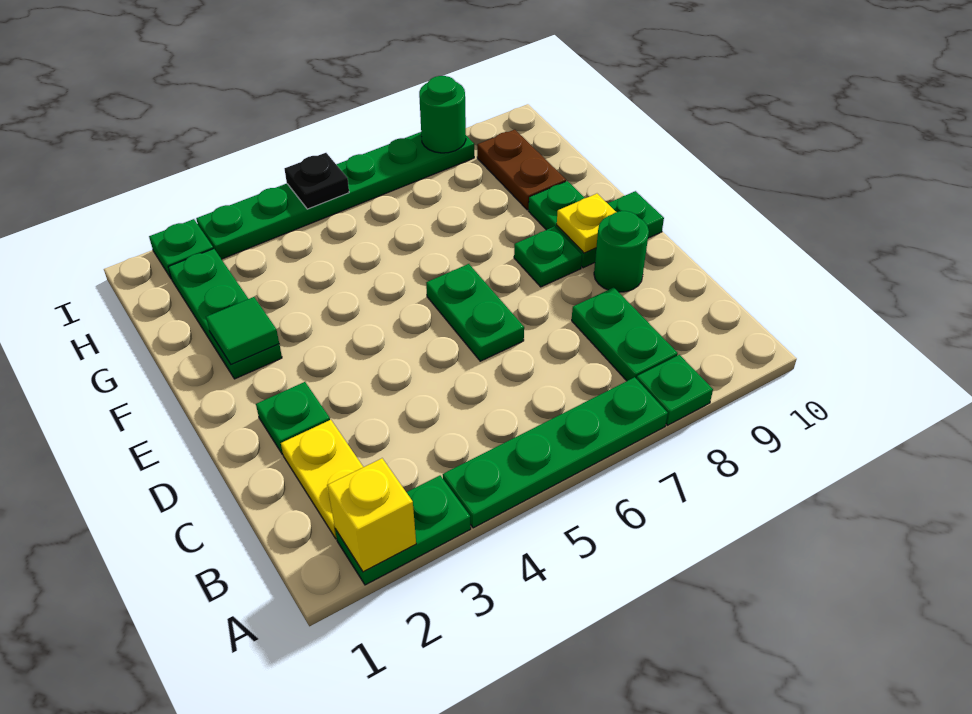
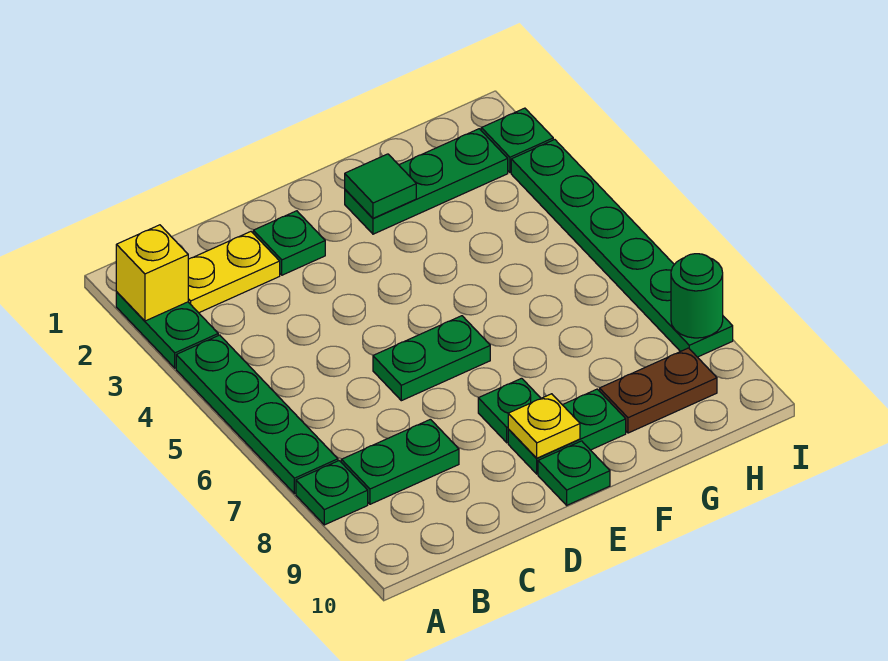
green round brick D9 level 1 -> none
black plate I5 level 2 -> none

